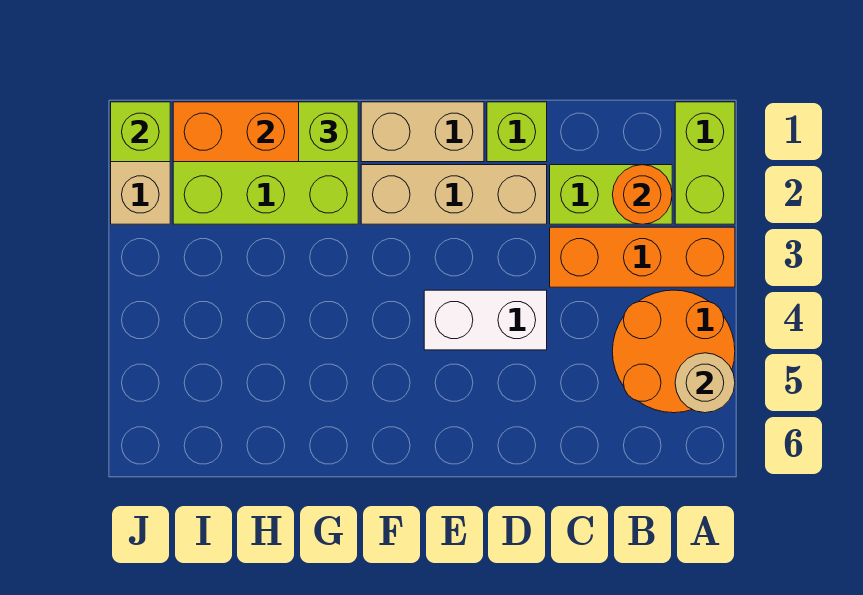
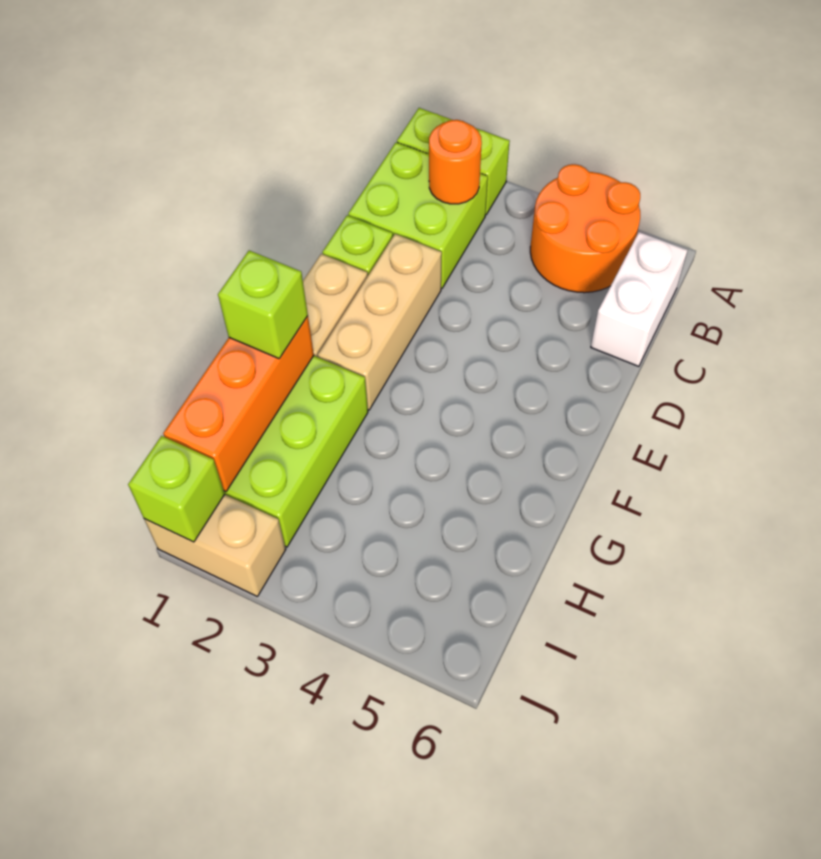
orange brick A3:C3 level 1 -> none
tan round brick A5 level 2 -> none
lime brick B2:C2 level 1 -> lime brick B1:C2 level 1
white brick D4:E4 level 1 -> white brick B6:C6 level 1

